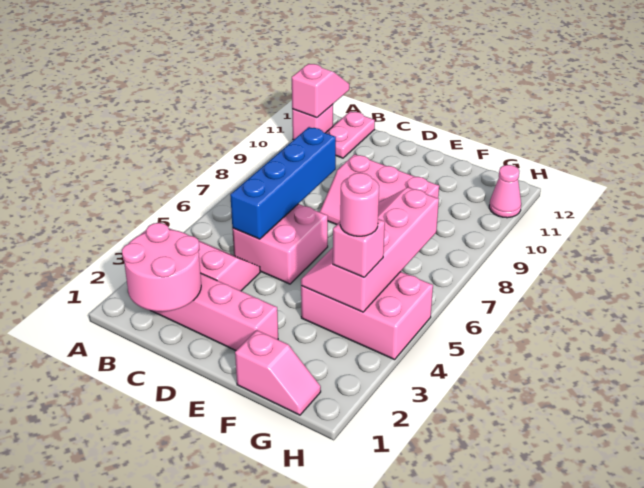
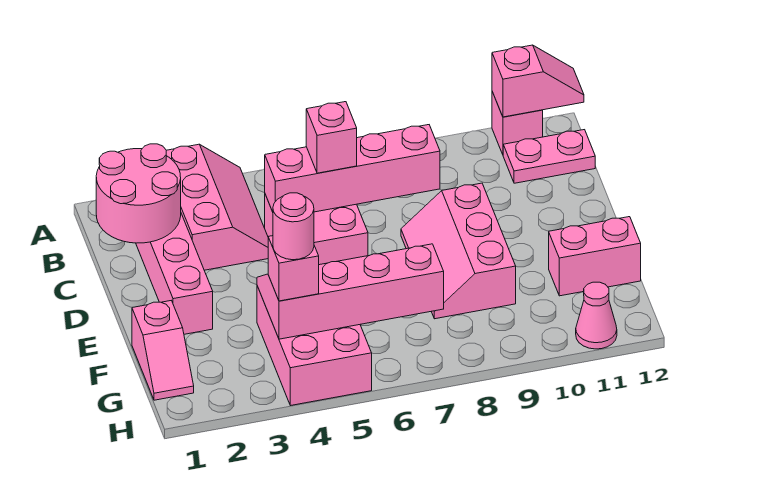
blue brick C5:C8 level 2 -> pink brick C5:C8 level 2
none -> pink brick C6 level 3
none -> pink brick F11:F12 level 1

